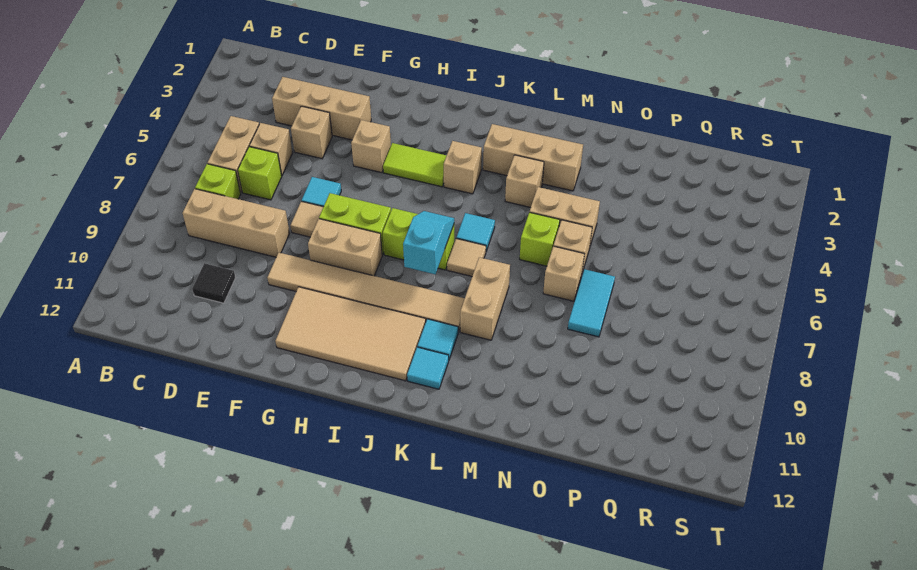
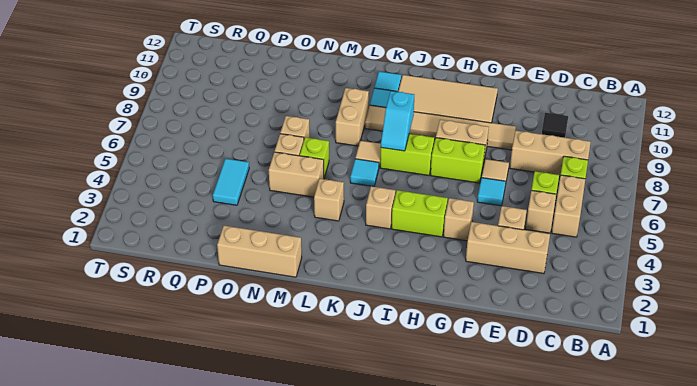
lime tile H4:I4 level 1 -> lime brick H4:I4 level 1
tan brick K3:M3 level 1 -> tan brick M1:O1 level 1
cyan tile O7:O8 level 1 -> cyan tile P4:P5 level 1

